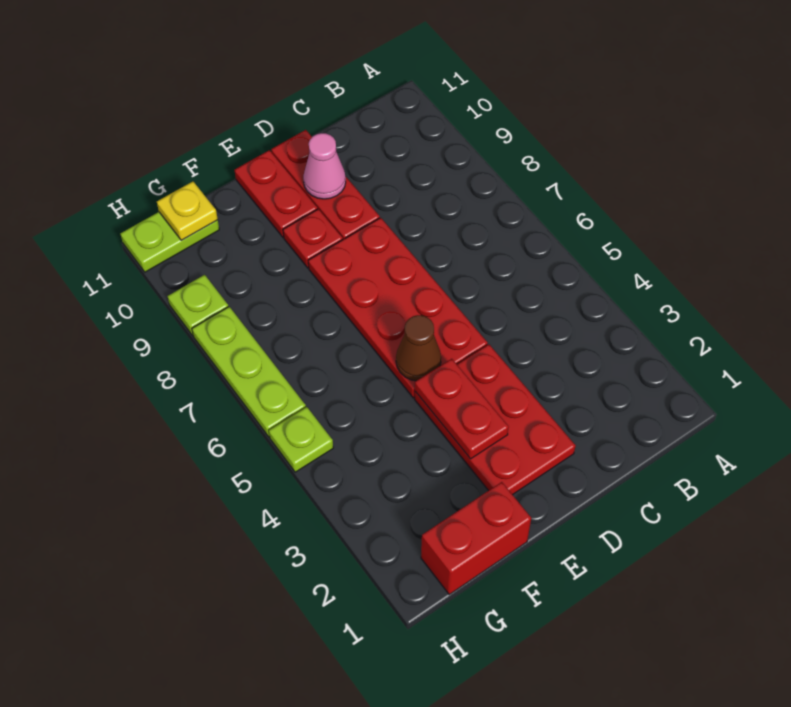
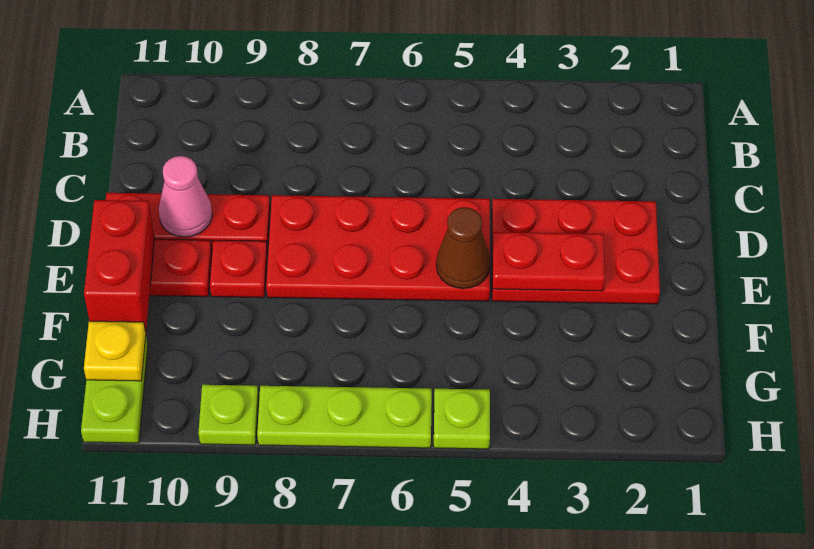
red brick F1:G1 level 1 -> red brick E11:F11 level 2

